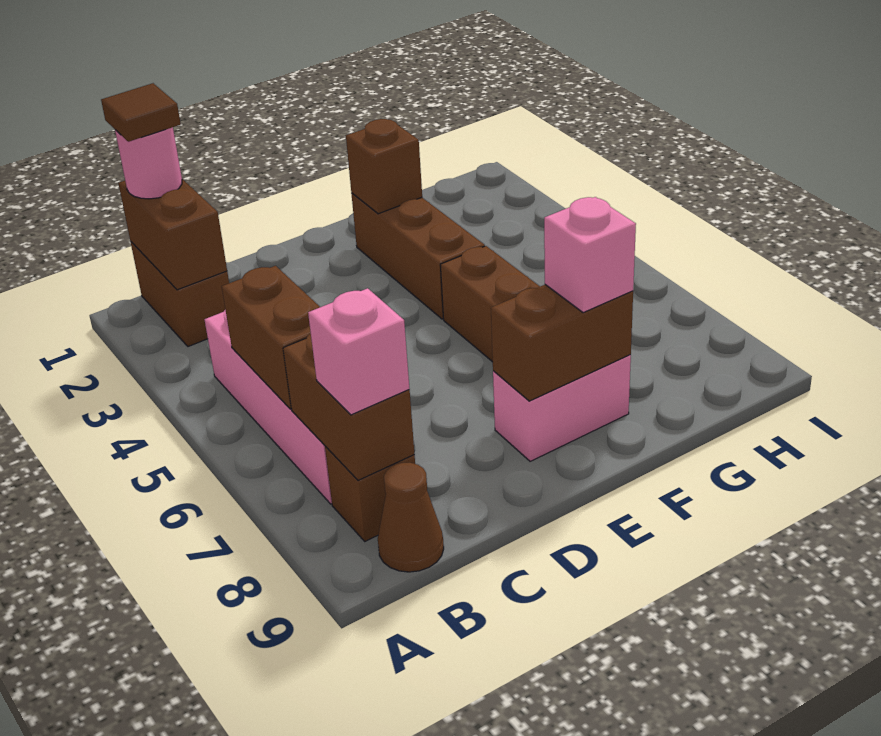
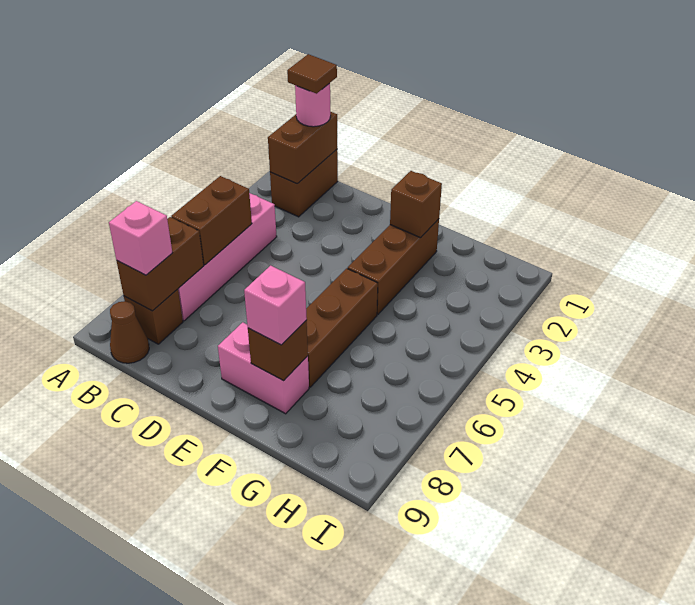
brown brick E8:F8 level 2 -> brown brick F8 level 2

